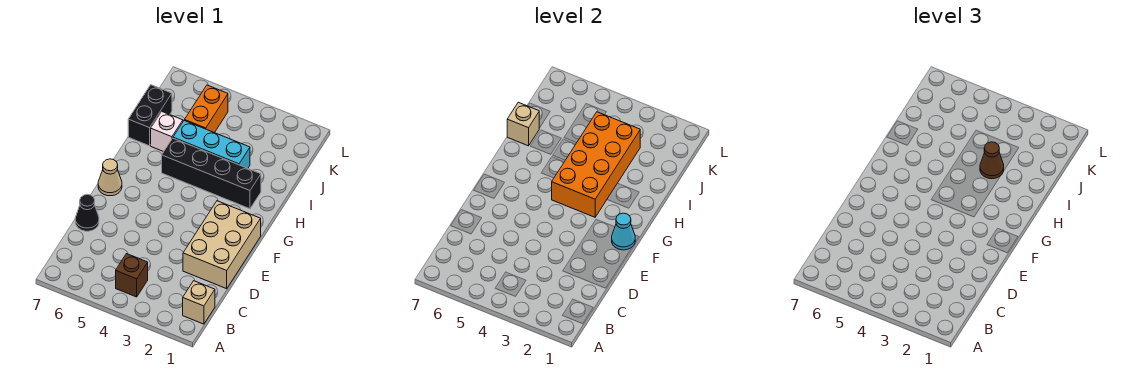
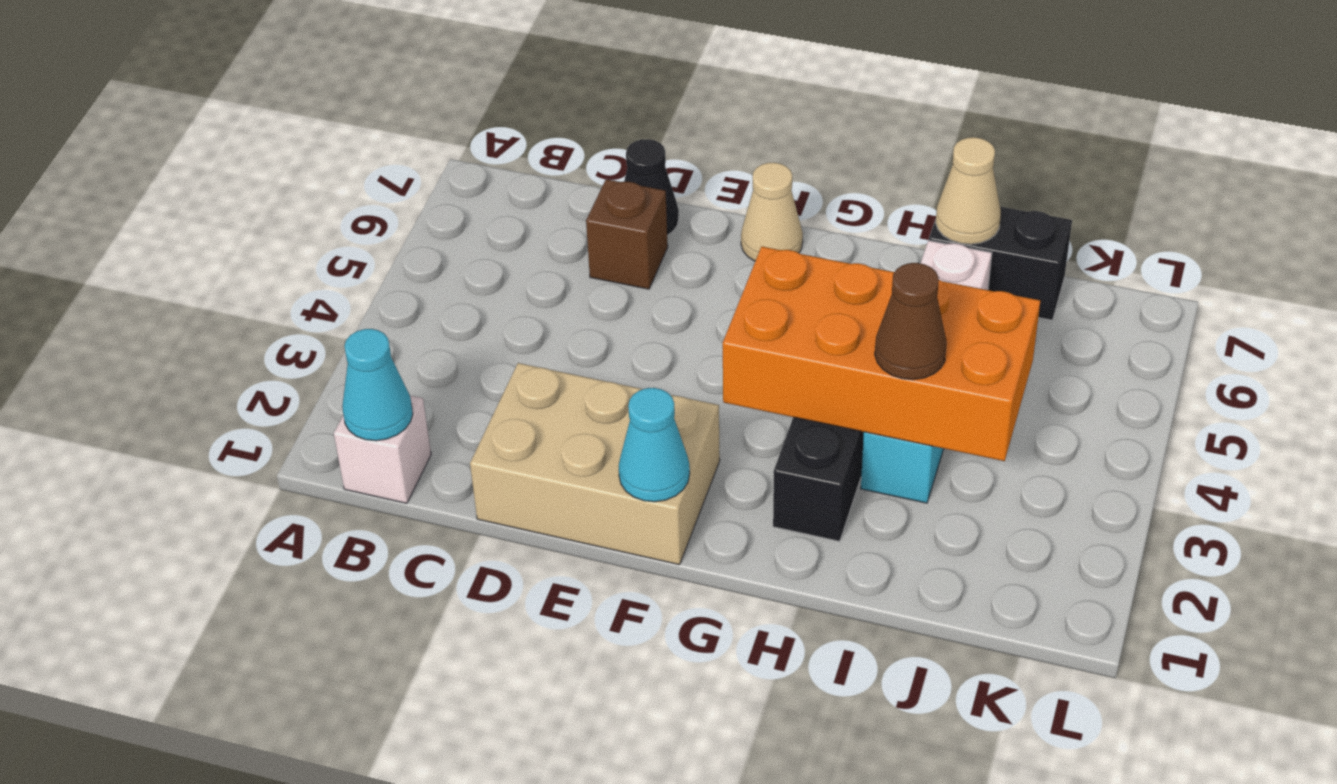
tan brick B1 level 1 -> white brick B1 level 1
none -> cyan cone B1 level 2
brown brick B4 level 1 -> brown brick D6 level 1
tan brick I7 level 2 -> tan cone I7 level 2
orange brick J5:K5 level 1 -> none

